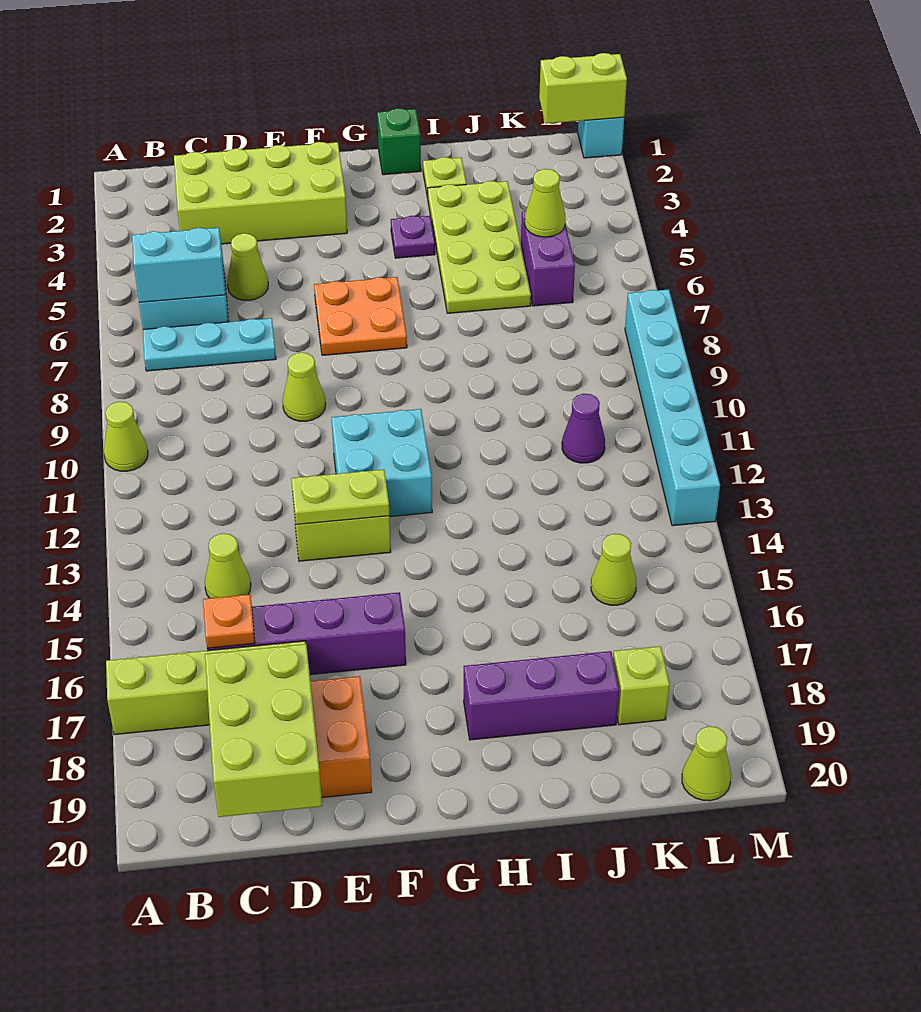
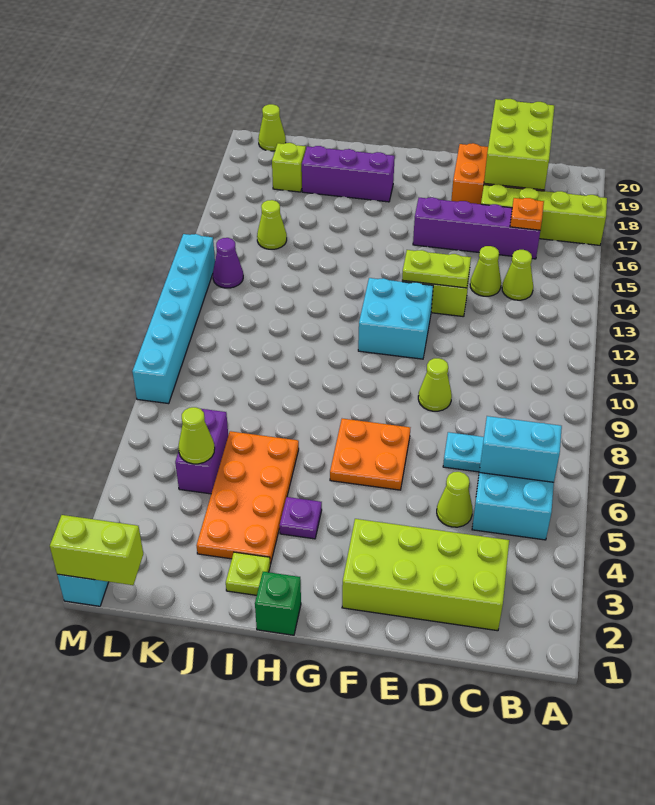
lime cone A10 level 1 -> lime cone D14 level 1
lime plate I3:J6 level 1 -> orange plate I3:J6 level 1
purple cone K11 level 1 -> purple cone L13 level 1

